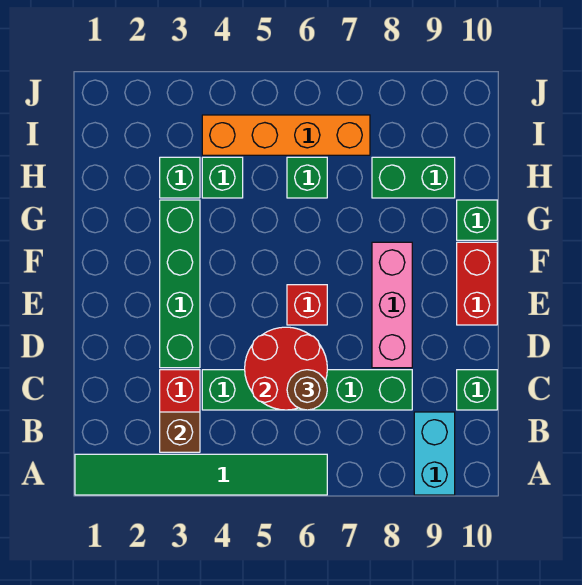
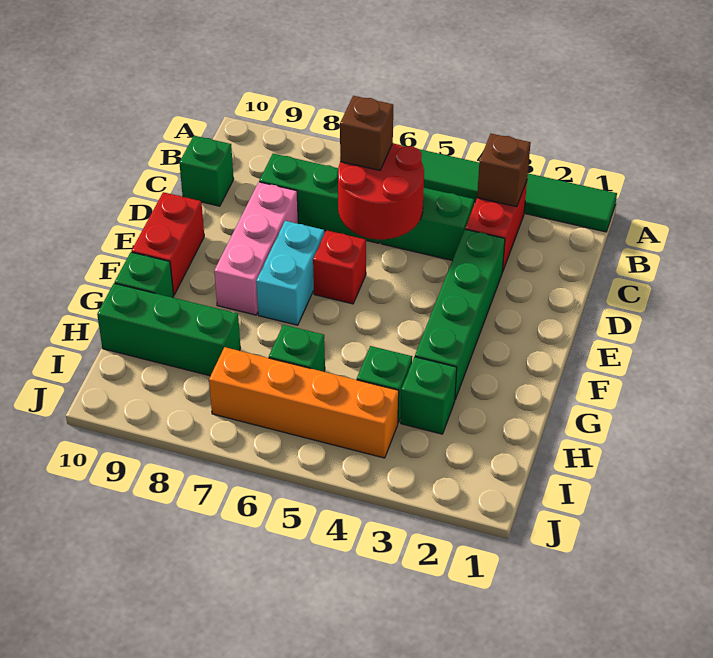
cyan brick A9:B9 level 1 -> cyan brick E7:F7 level 1
brown round brick C6 level 3 -> brown brick C6 level 3
green brick H8:H9 level 1 -> green brick H8:H10 level 1

